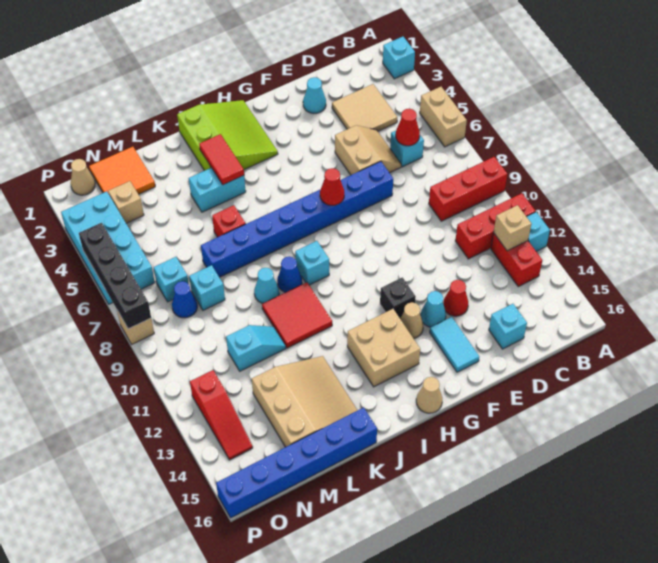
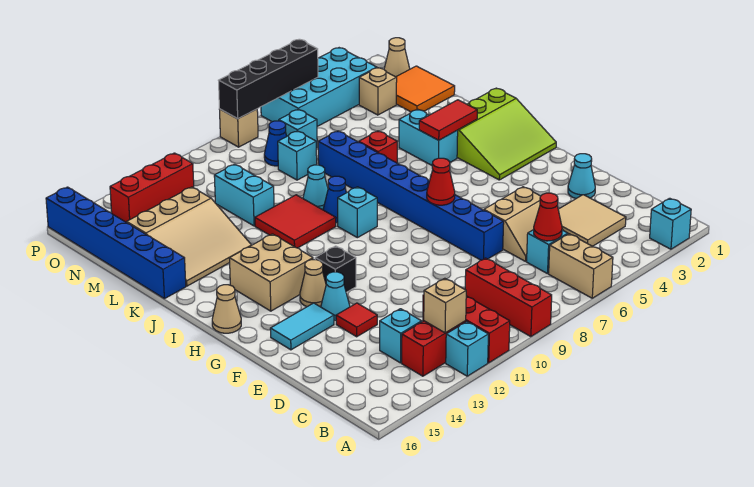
tan brick A5:A6 level 1 -> tan brick A6:B6 level 1
cyan brick D15 level 1 -> cyan brick C13 level 1
red cone E13 level 1 -> red tile E13 level 1
cyan slope L11:M11 level 1 top M -> cyan brick L11:M11 level 1
red slope O12:O14 level 1 top 12 -> red brick O12:O14 level 1

